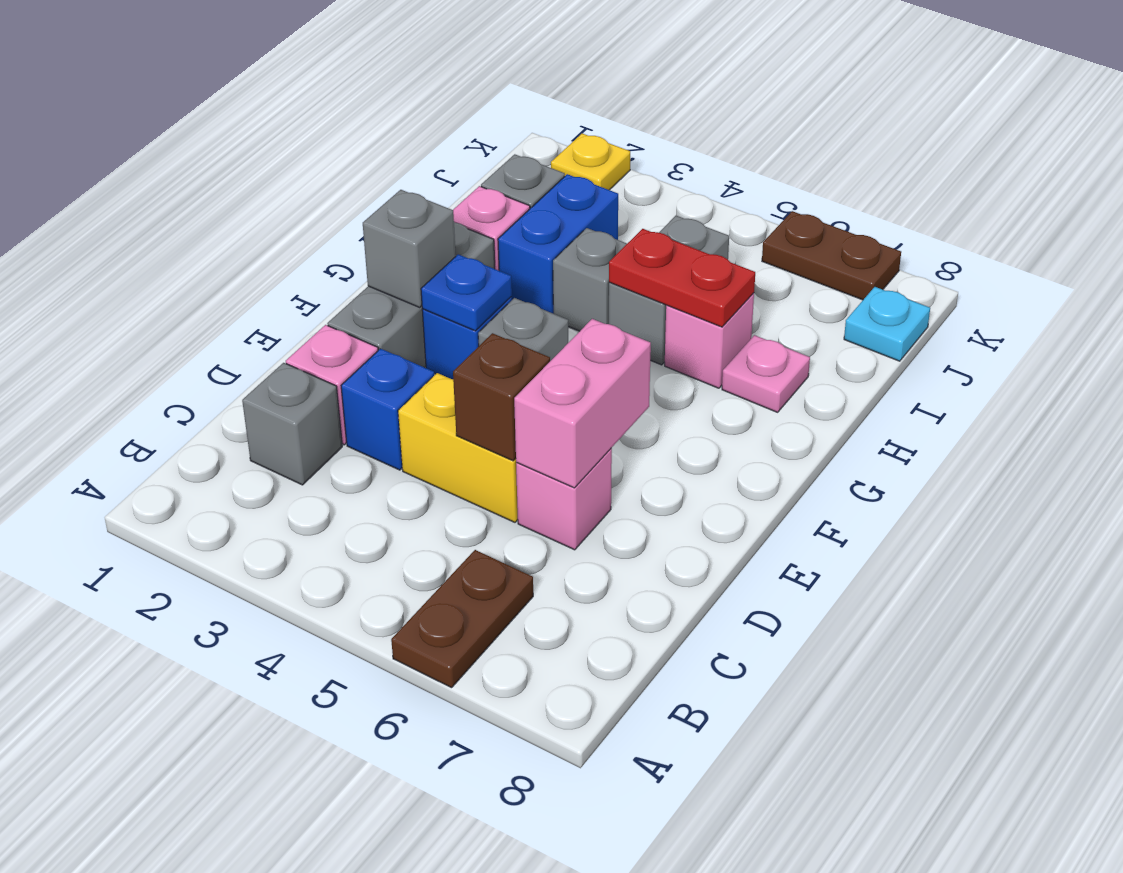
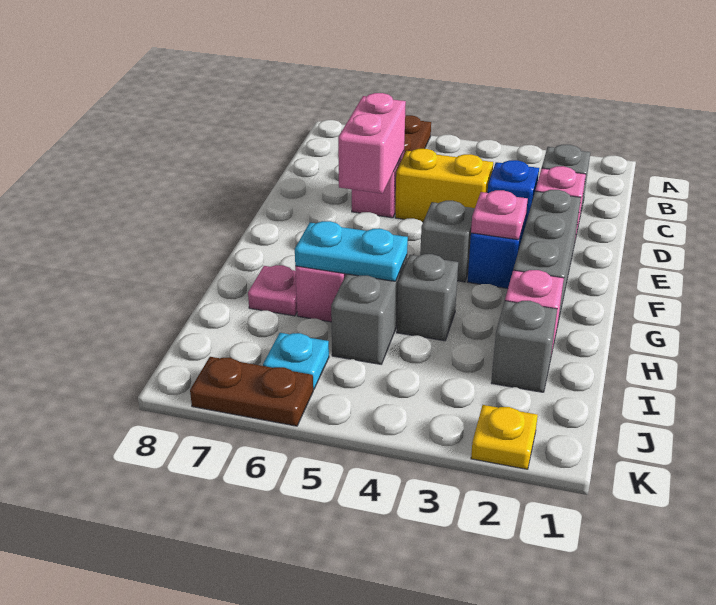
brown brick D5 level 2 -> none
grey brick F2 level 2 -> none
blue plate F3 level 2 -> pink plate F3 level 2
blue brick H3:I3 level 1 -> none
red plate H5:H6 level 2 -> cyan plate H5:H6 level 2
cyan plate J8 level 1 -> cyan plate J6 level 1

